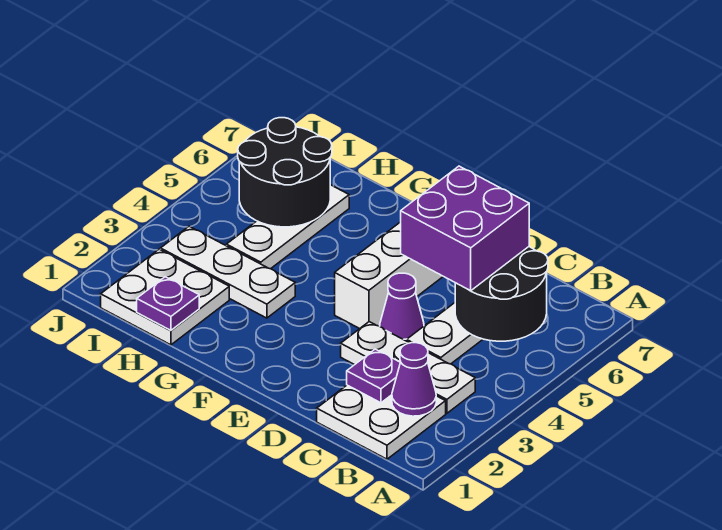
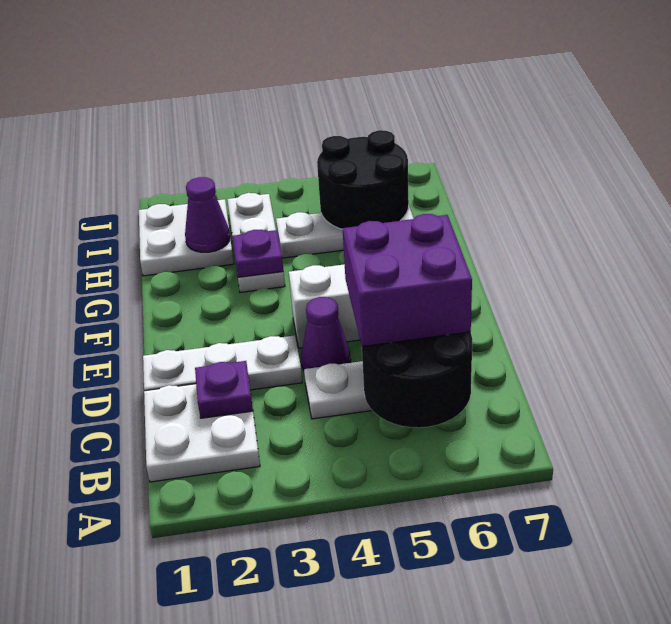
purple cone B2 level 2 -> purple cone H2 level 2
white plate B3:D3 level 1 -> white plate D1:D3 level 1
purple plate H1 level 2 -> purple plate G3 level 2

